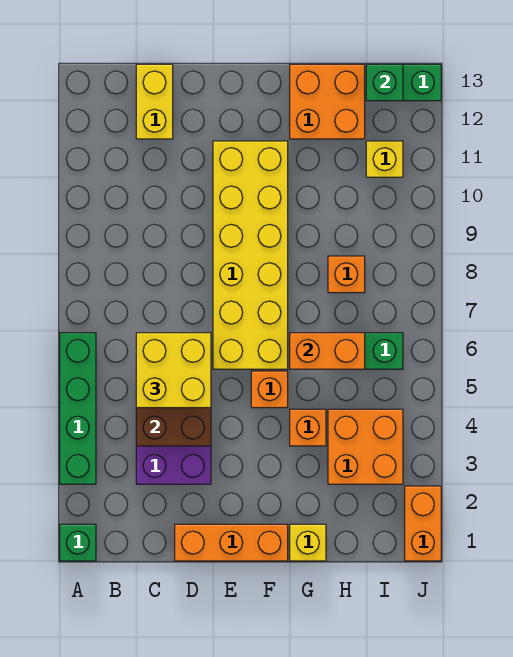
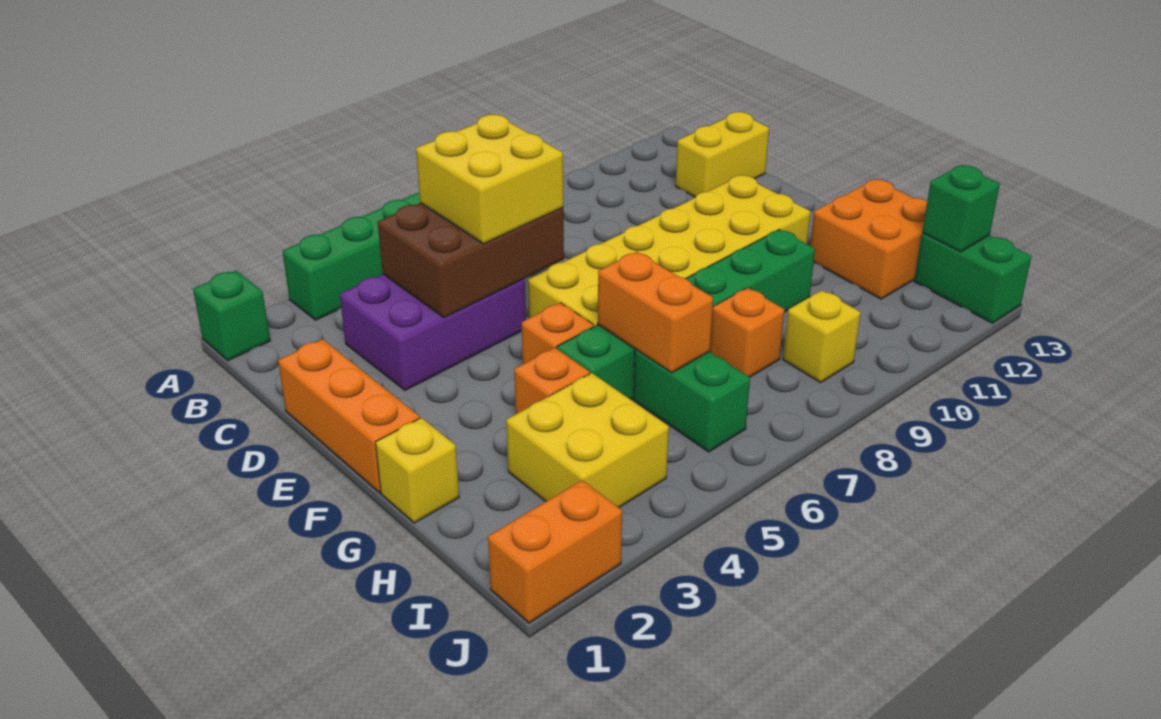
none -> green brick G5:G10 level 1
orange brick H3:I4 level 1 -> yellow brick H3:I4 level 1
yellow brick I11 level 1 -> yellow brick I9 level 1

